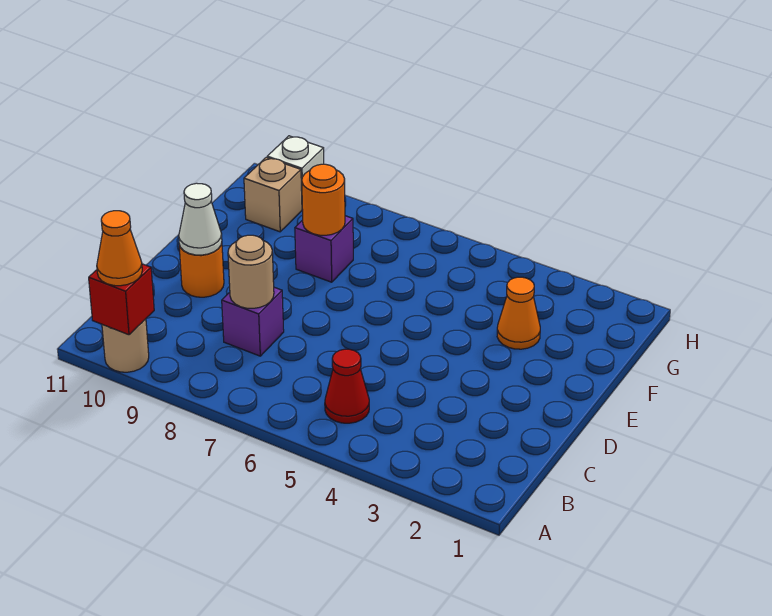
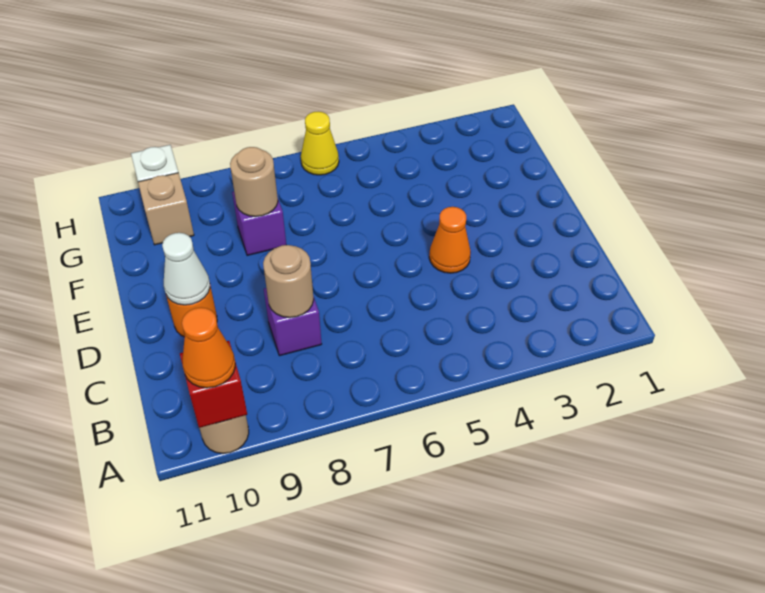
red cone B5 level 1 -> none
orange cone F3 level 1 -> orange cone D4 level 1
orange round brick F8 level 2 -> tan round brick F8 level 2
none -> yellow cone H6 level 1

